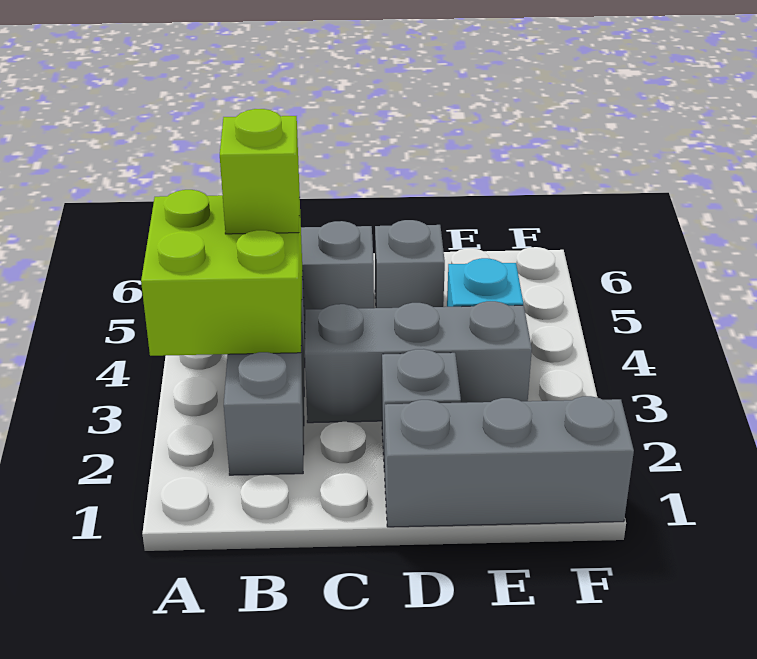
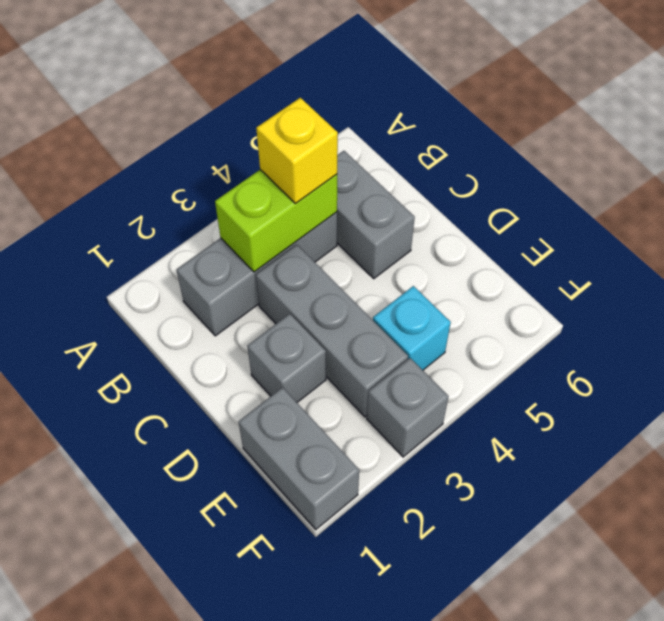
lime brick A3:B4 level 2 -> lime brick B3:B4 level 2
lime brick B4 level 3 -> yellow brick B4 level 3
grey brick D1:F1 level 1 -> grey brick E1:F1 level 1
grey brick D5 level 1 -> grey brick F3 level 1

